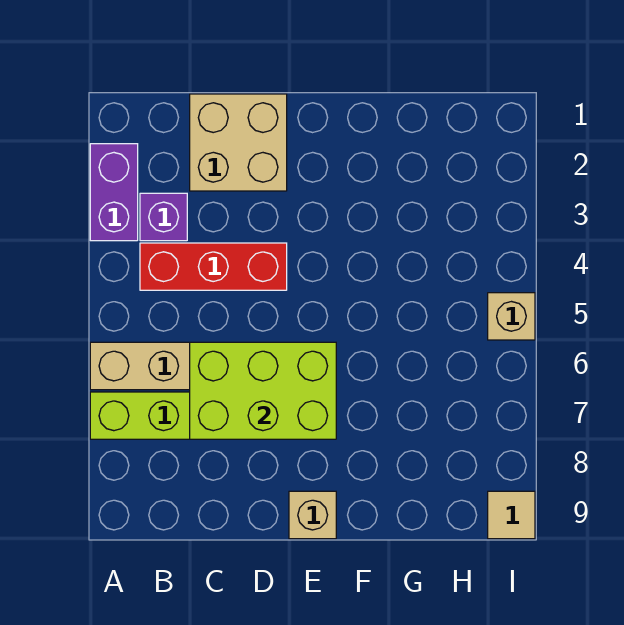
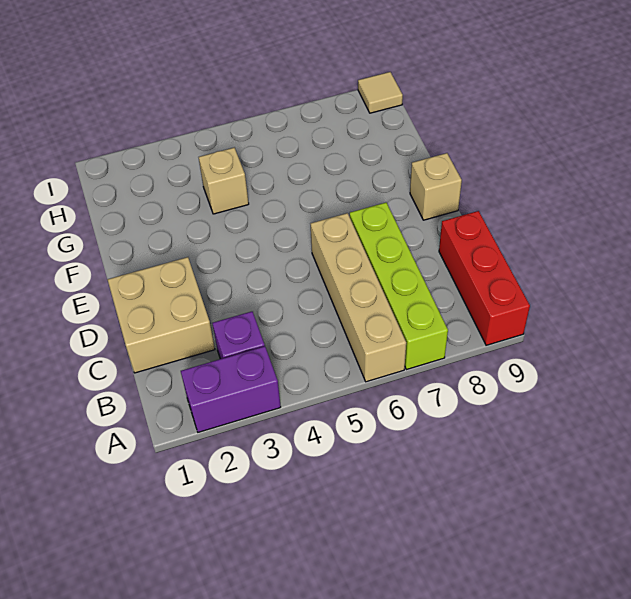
red brick B4:D4 level 1 -> red brick A9:C9 level 1
lime brick C6:E7 level 2 -> none
tan brick I5 level 1 -> tan brick G4 level 1

